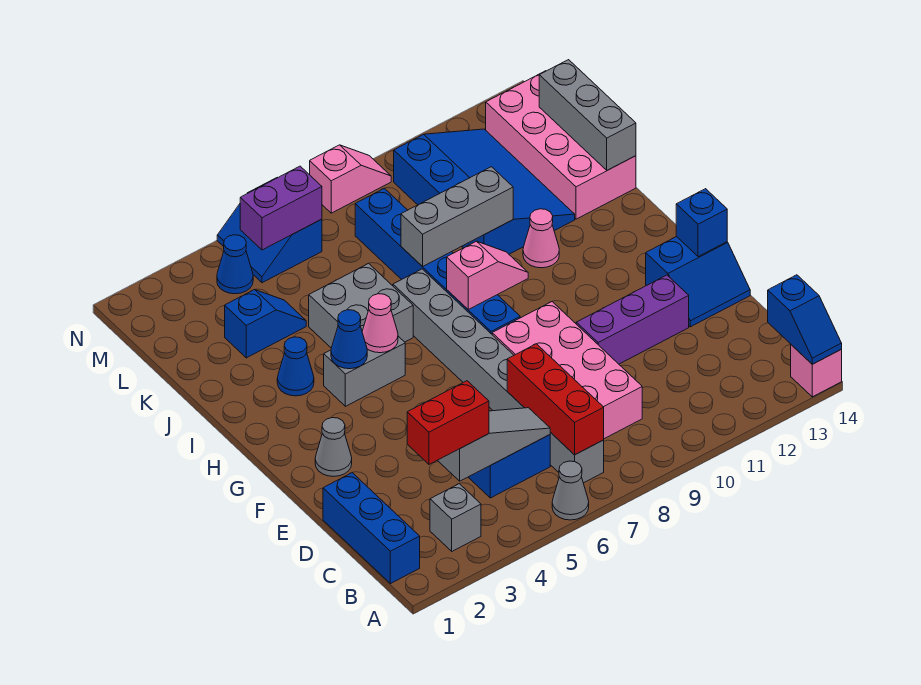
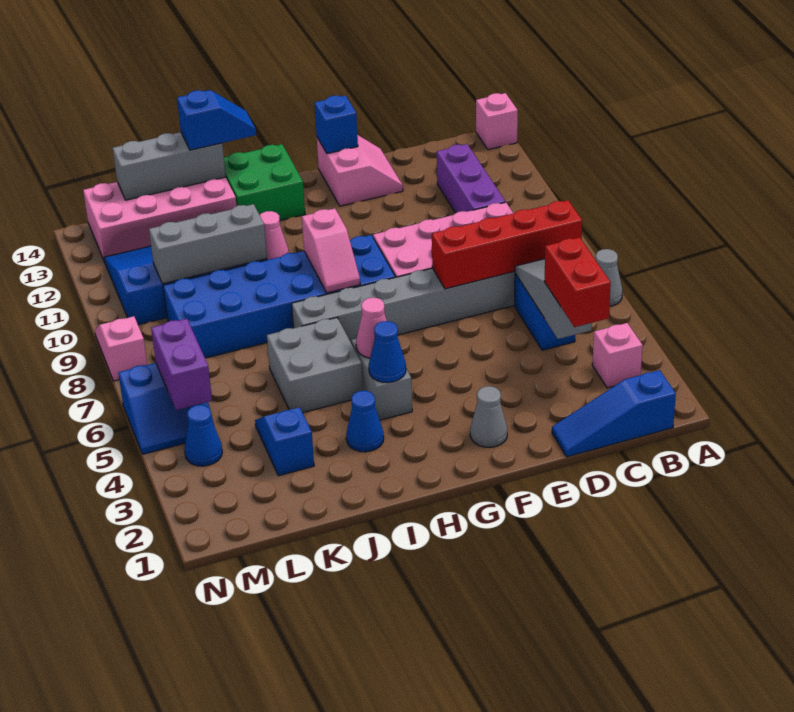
blue slope A14:B14 level 2 top B -> blue slope I14:J14 level 3 top J
blue brick B1:D1 level 1 -> blue slope B1:D1 level 1 top B
grey brick B3 level 1 -> pink brick B3 level 1
red brick B7:D7 level 2 -> red brick B7:E7 level 2
purple brick E10:E12 level 1 -> purple brick C10:C12 level 1
blue slope E13:F14 level 1 top F -> pink slope E13:F14 level 1 top F
blue brick G8:L8 level 1 -> blue brick G8:L9 level 1
pink slope H8:H9 level 2 top 8 -> pink slope H8:H9 level 2 top 9
none -> green brick H13:I14 level 1
grey brick J8:J10 level 2 -> grey brick J10:L10 level 2

